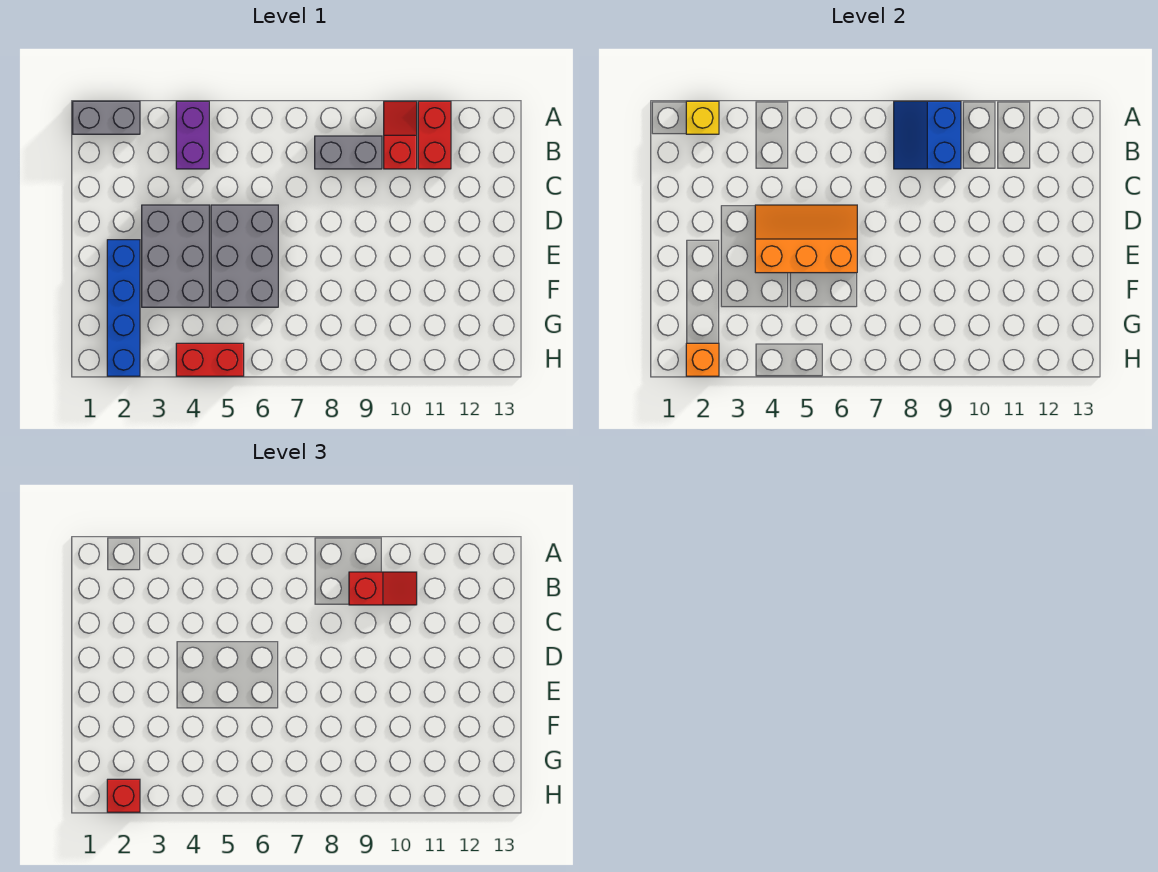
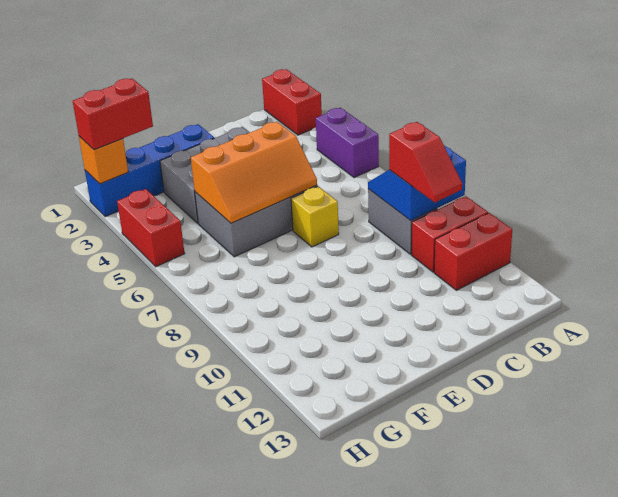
grey brick A1:A2 level 1 -> red brick A1:A2 level 1
yellow brick A2 level 2 -> yellow brick D7 level 1
purple brick A4:B4 level 1 -> purple brick A4:A5 level 1
red slope A10:B10 level 1 top B -> red brick A10:B10 level 1
orange slope D4:E6 level 2 top E -> orange slope D5:F6 level 2 top 5
red brick H2 level 3 -> red brick G2:H2 level 3

